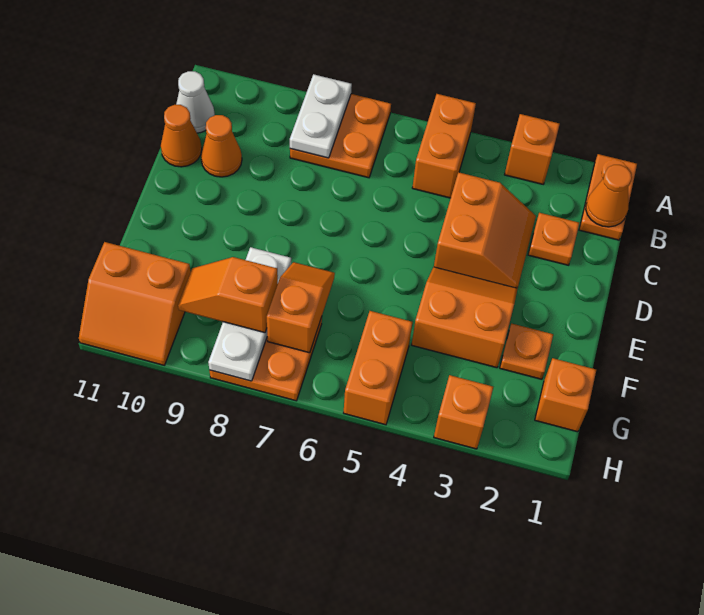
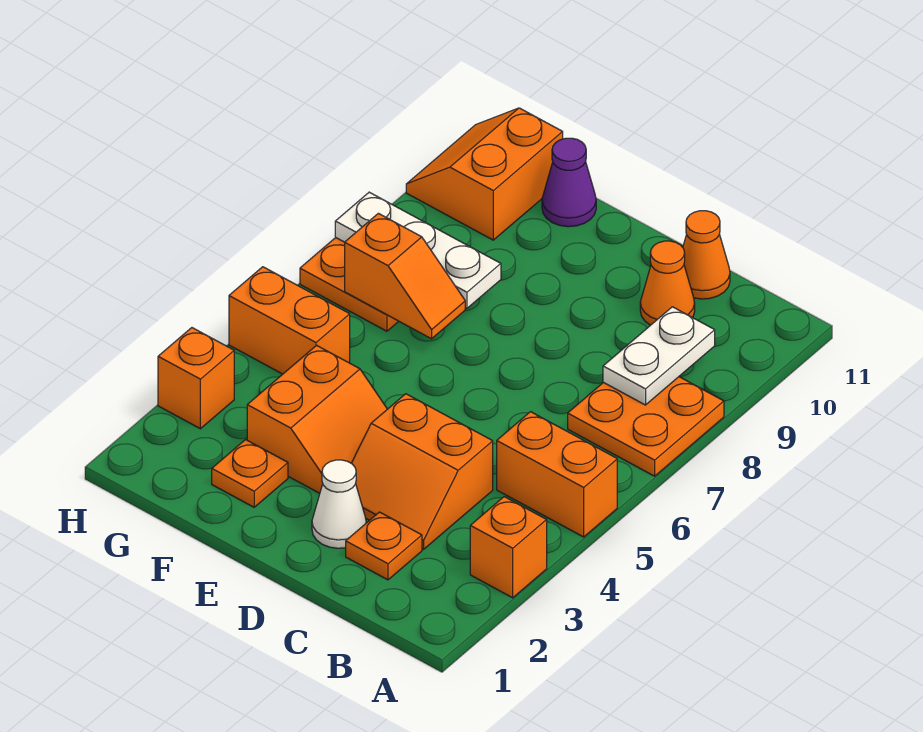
orange plate A1:B1 level 1 -> none
white plate A8:B8 level 2 -> white plate B8:B9 level 2
orange cone B1 level 2 -> none
white cone B11 level 1 -> white cone D2 level 1
none -> purple cone F11 level 1
orange brick G1 level 1 -> none
orange slope G8:G9 level 3 top 8 -> none

